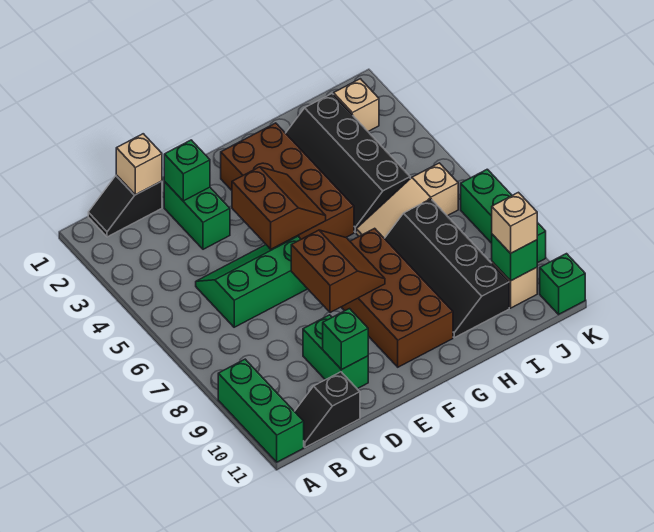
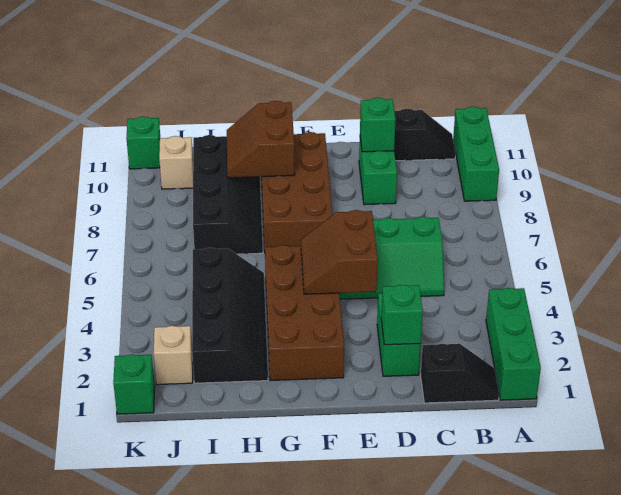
tan brick C1 level 2 -> none
brown slope E7:F8 level 2 top E -> brown slope G9:H10 level 2 top G
tan slope H6:J6 level 1 top J -> none
green brick J10 level 2 -> green brick K1 level 1
tan brick J10 level 3 -> none
green brick K7:K9 level 1 -> green brick A1:A3 level 1

